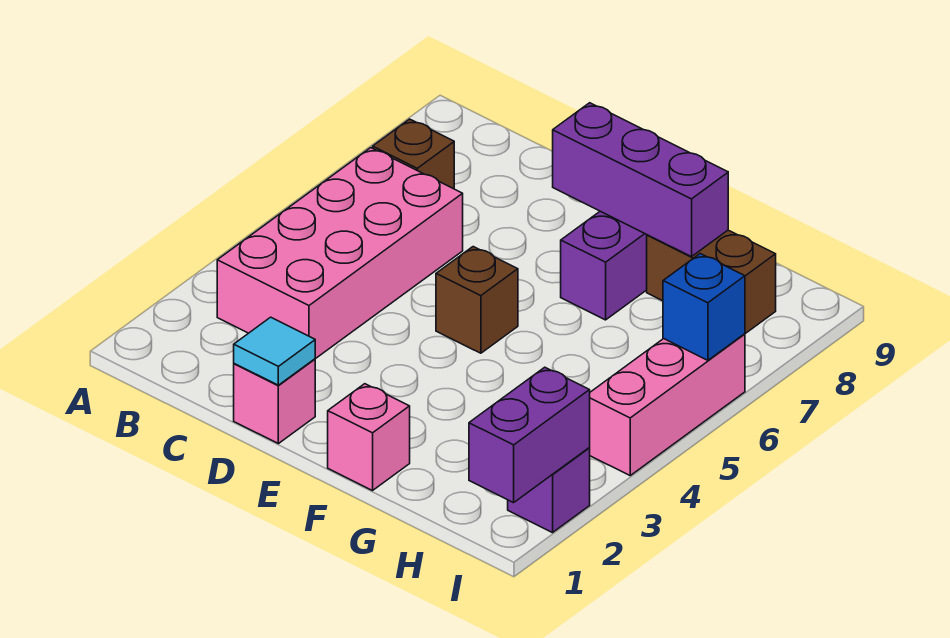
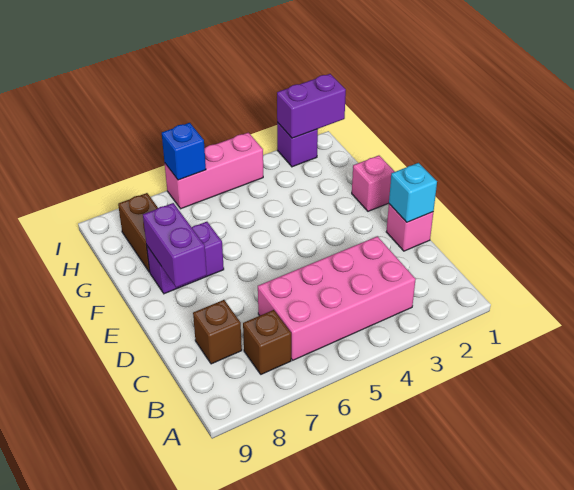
cyan tile D1 level 2 -> cyan brick D1 level 2
brown brick E5 level 1 -> brown brick C8 level 1
purple brick E8:G8 level 2 -> purple brick E8:F8 level 2

